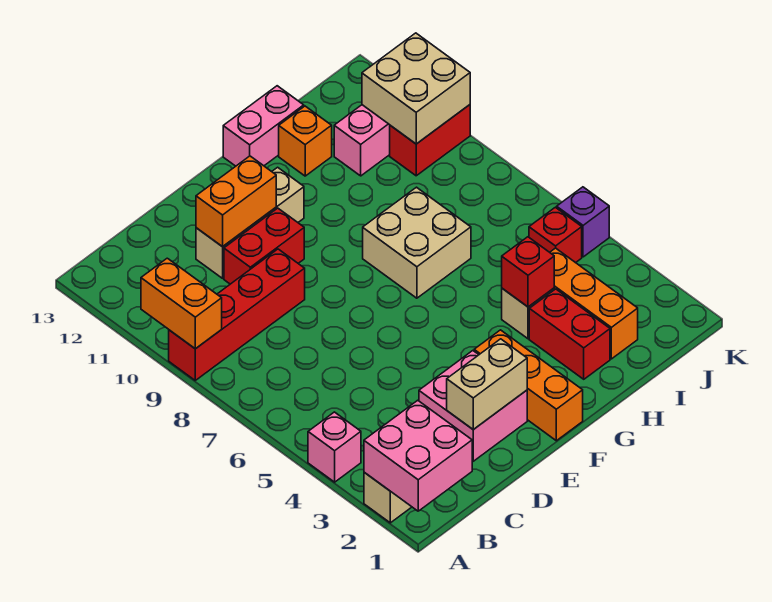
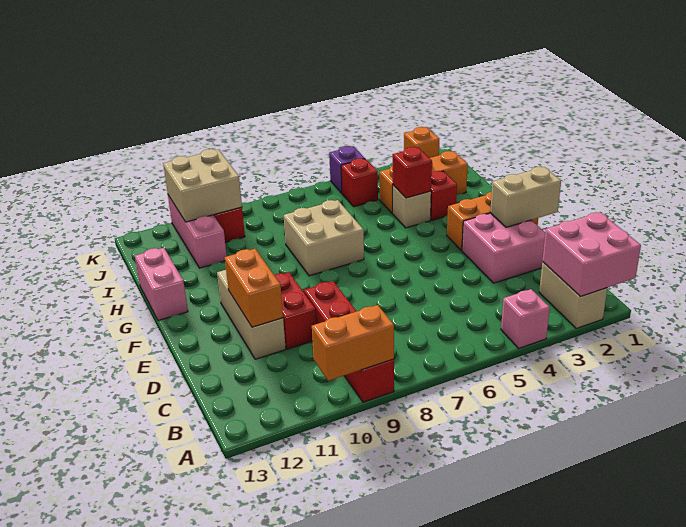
tan brick D2:E2 level 2 -> tan brick E1:E2 level 2
red brick H2:H3 level 1 -> red brick H3 level 1
orange brick H12 level 1 -> orange brick K2 level 1

